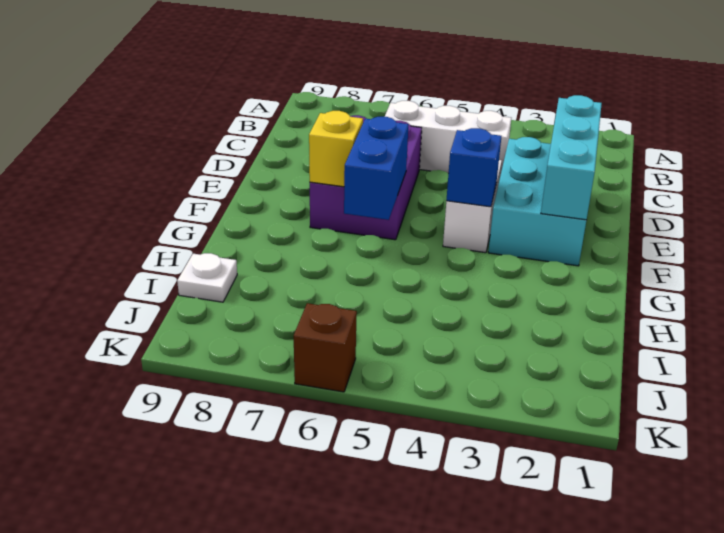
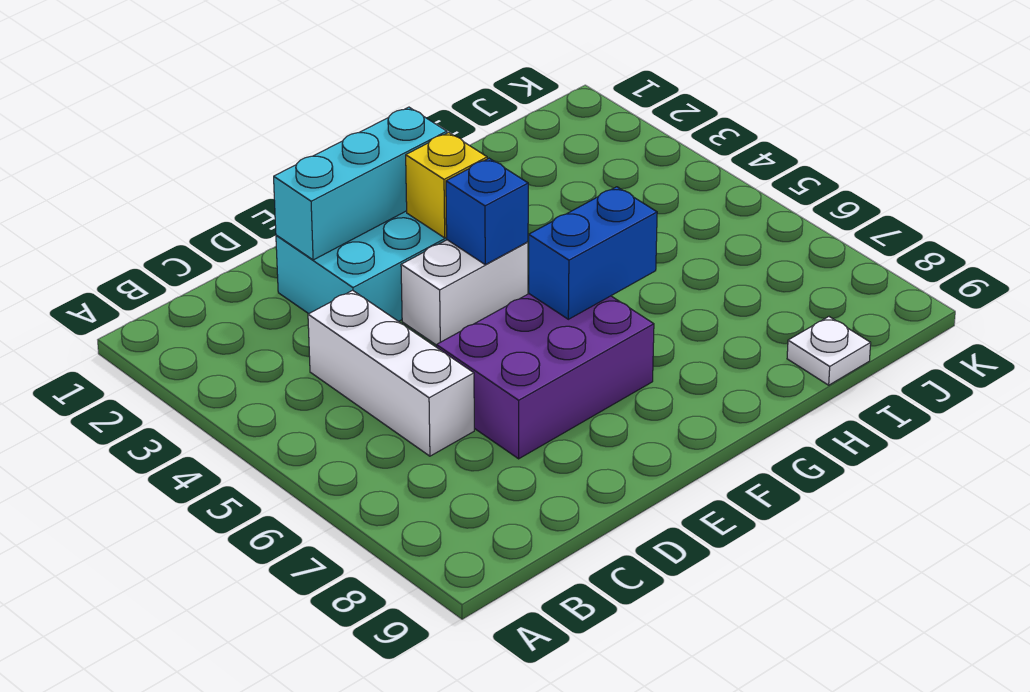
yellow brick F7 level 2 -> yellow brick F3 level 2
brown brick K6 level 1 -> none

